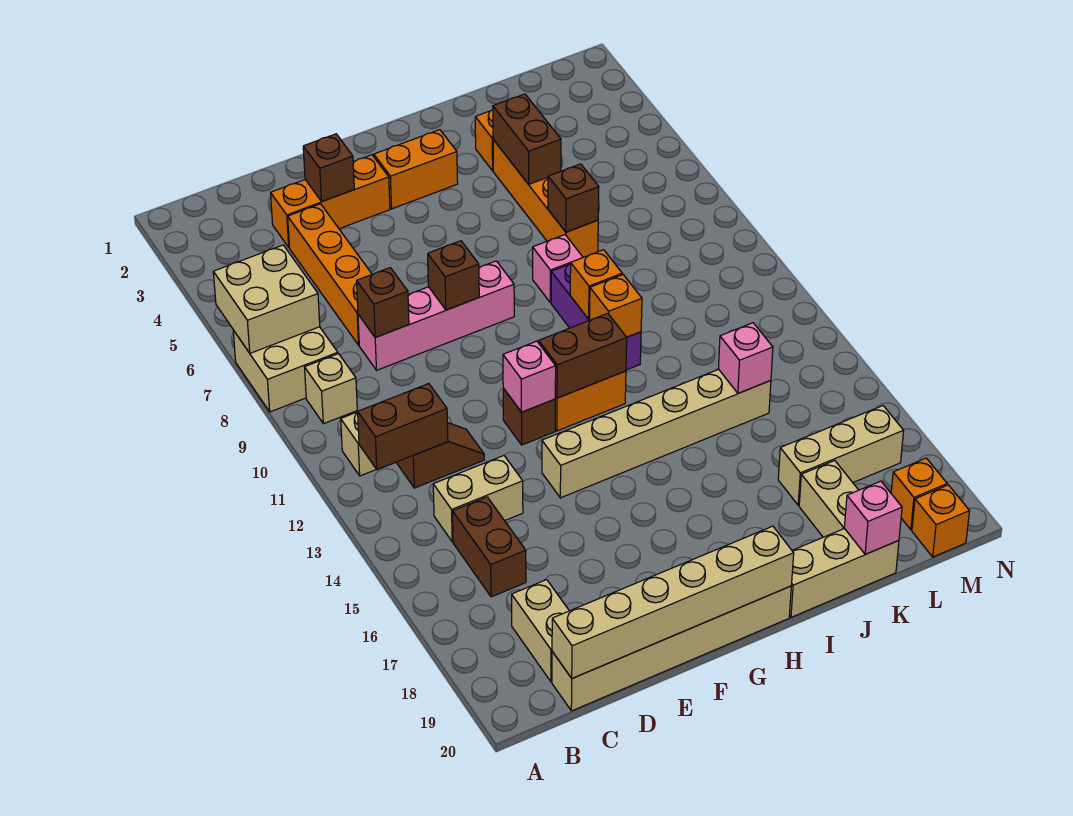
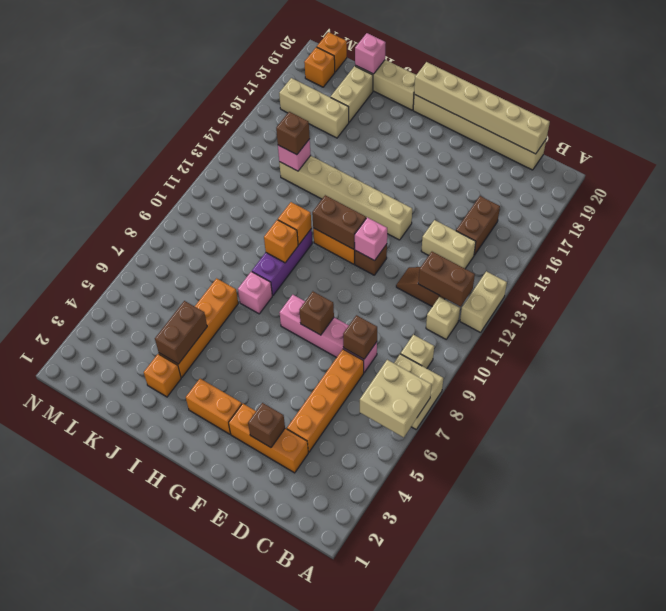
tan brick C18:C19 level 1 -> tan brick A12:A13 level 1
brown brick J7 level 2 -> brown brick K14 level 3

